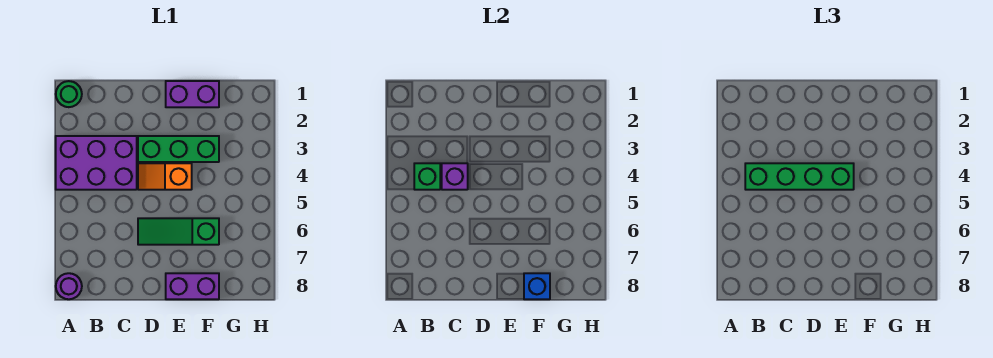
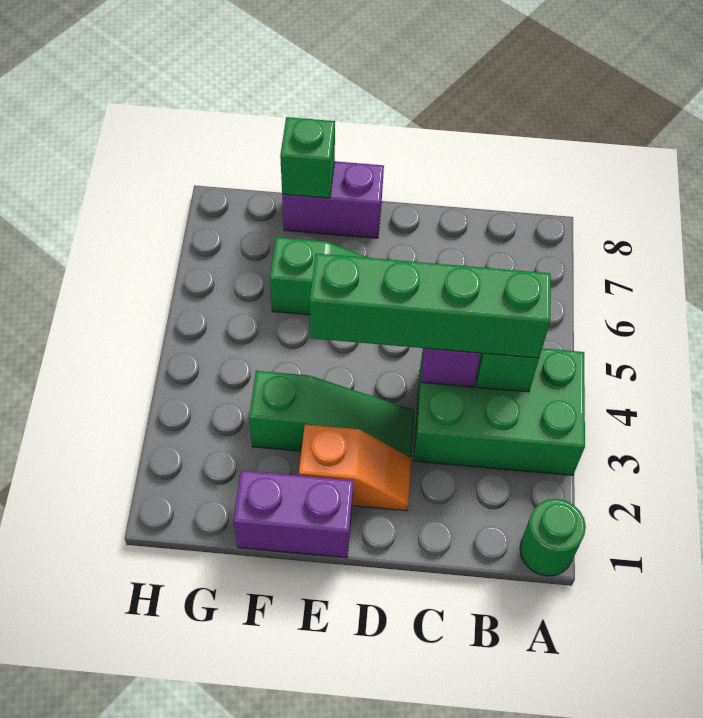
purple brick A3:C4 level 1 -> green brick A3:C4 level 1
purple round brick A8 level 1 -> none
green brick D3:F3 level 1 -> green slope D3:F3 level 1 top F
orange slope D4:E4 level 1 top E -> orange slope D2:E2 level 1 top E
blue brick F8 level 2 -> green brick F8 level 2

